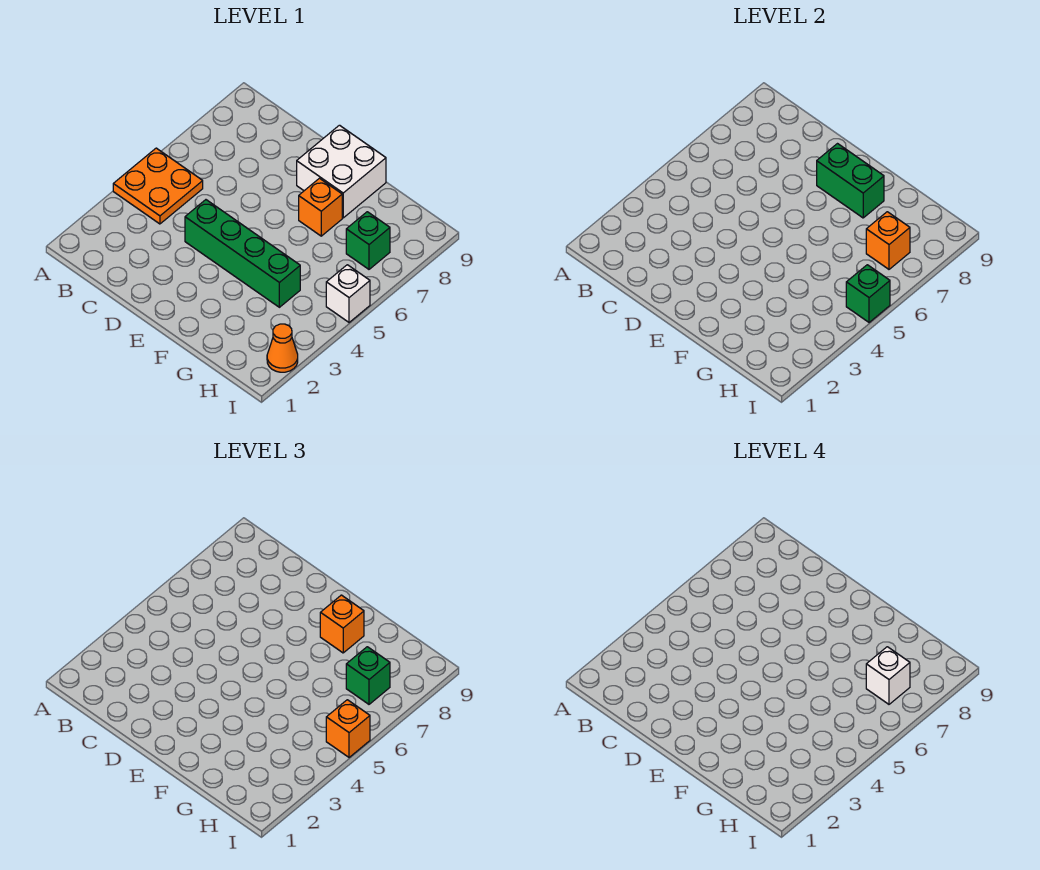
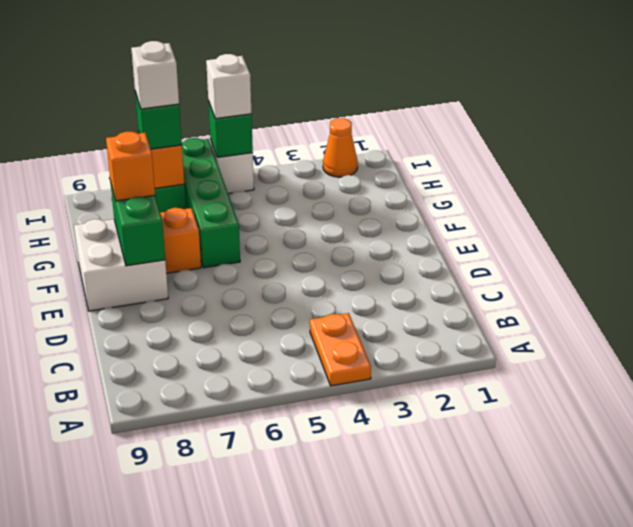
orange plate A4:B5 level 1 -> orange plate A4:B4 level 1
green brick D4:G4 level 1 -> green brick F6:I6 level 1
orange brick I5 level 3 -> white brick I5 level 3

